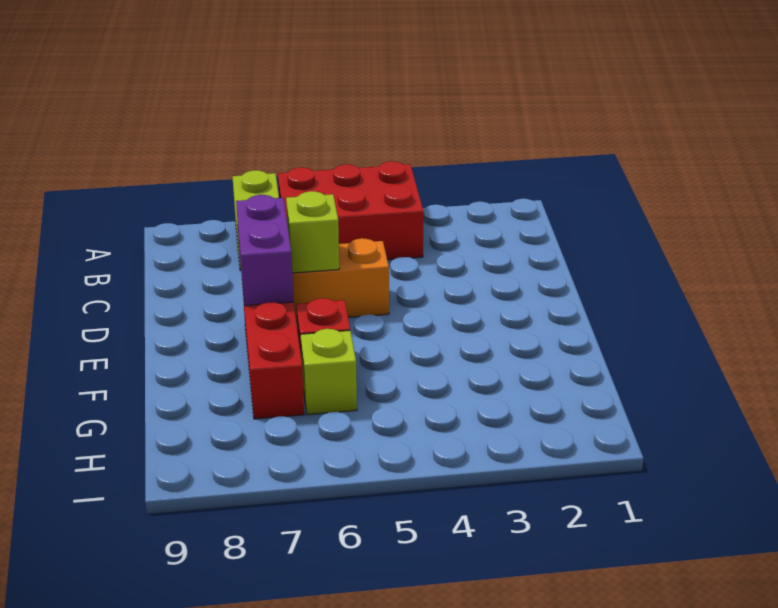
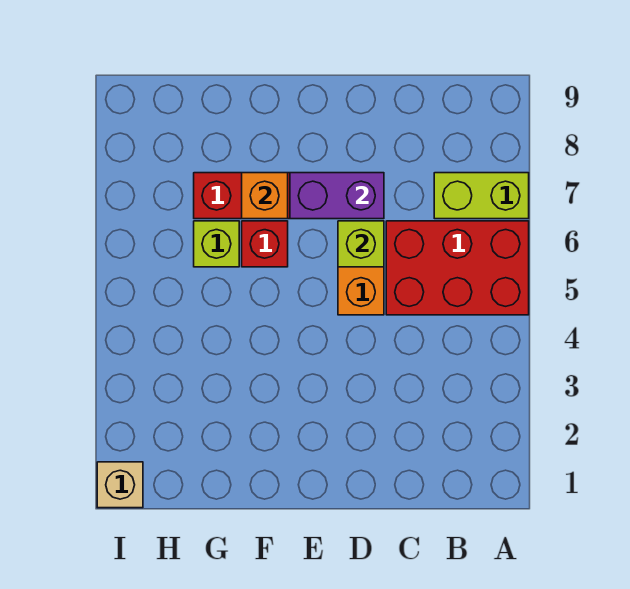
red brick A4:B6 level 1 -> red brick A5:C6 level 1
none -> orange brick F7 level 2
none -> tan brick I1 level 1

